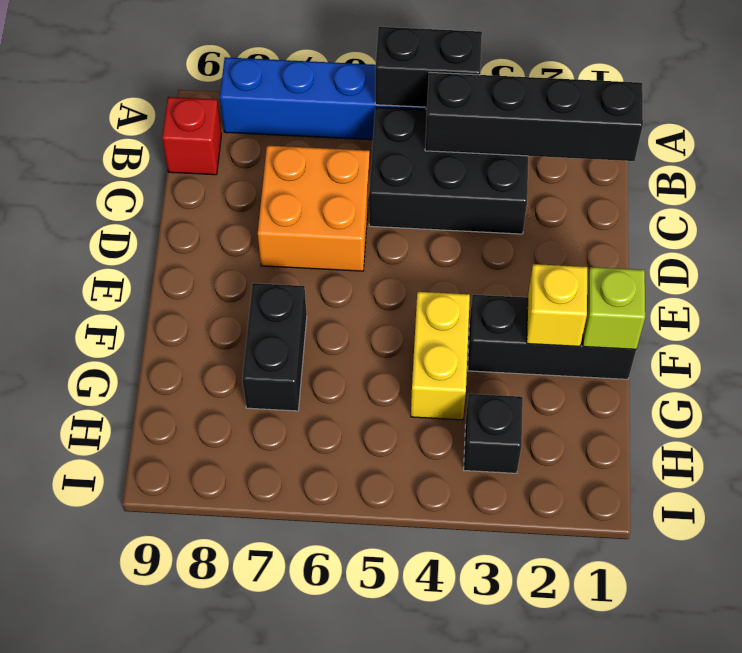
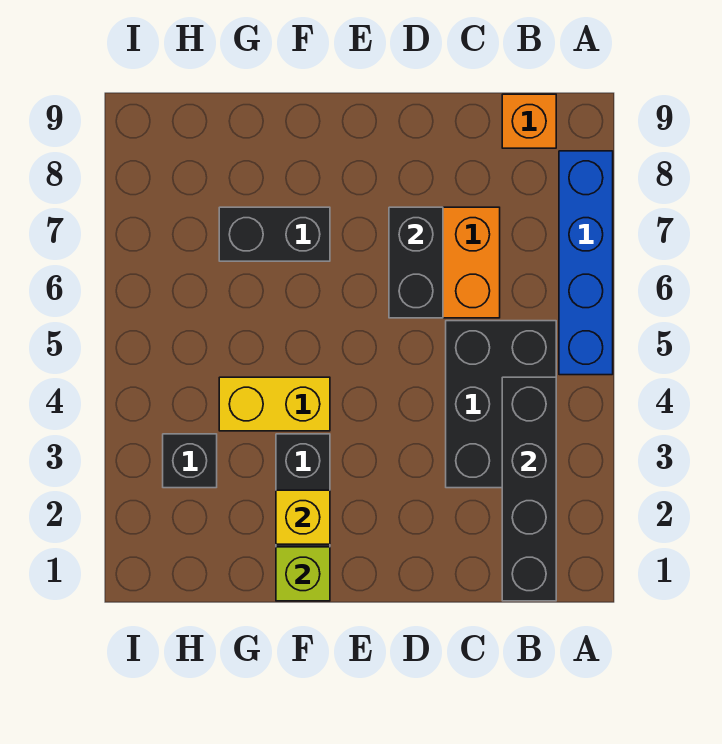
black brick A4:A5 level 2 -> black brick D6:D7 level 2
red brick B9 level 1 -> orange brick B9 level 1

